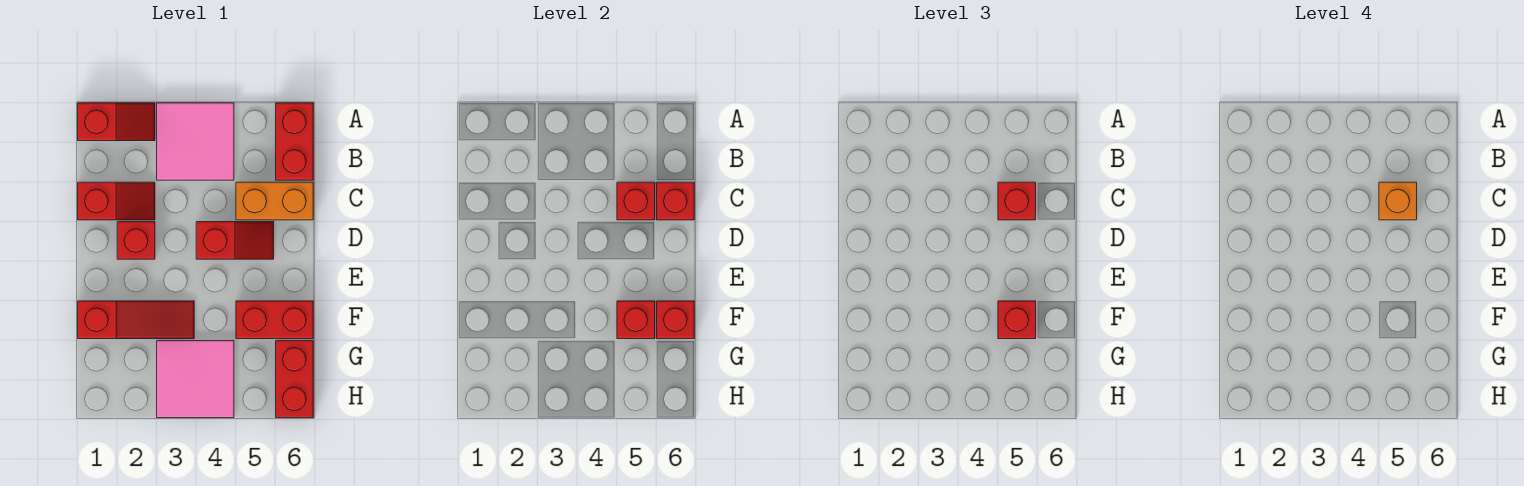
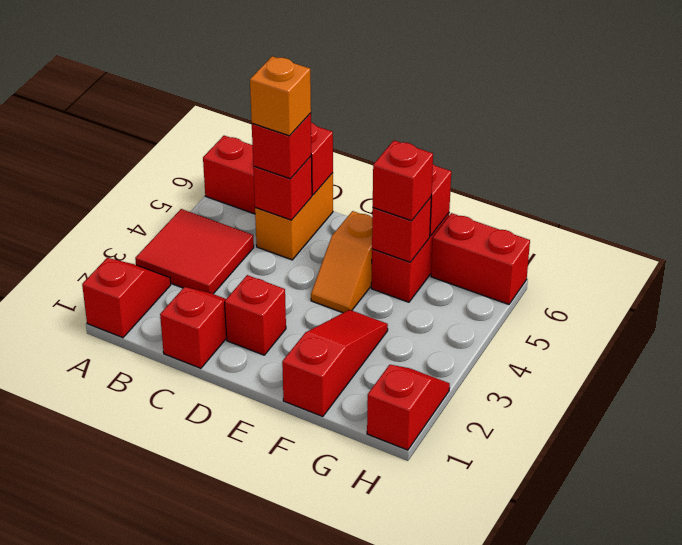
pink tile A3:B4 level 1 -> red tile A3:B4 level 1
red slope D4:D5 level 1 top 4 -> red slope H1:H2 level 1 top 1
none -> orange slope E4:E5 level 1 top 5
pink tile G3:H4 level 1 -> none

